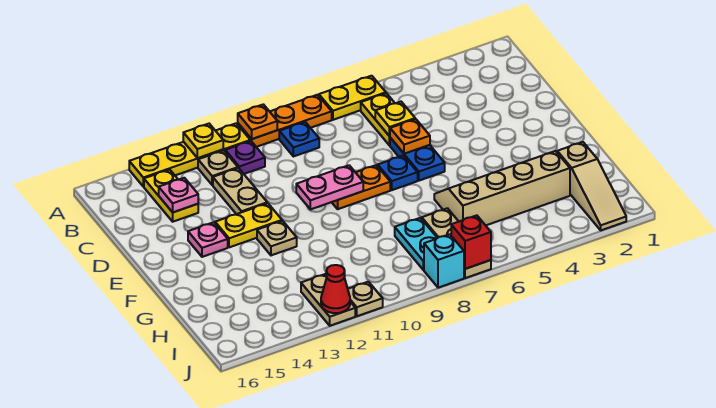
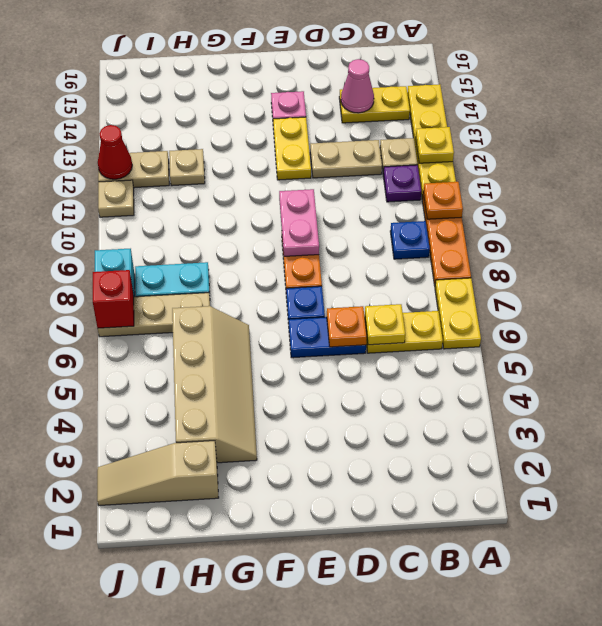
pink plate C14 level 2 -> pink cone C14 level 2
tan plate F12 level 1 -> tan plate H12 level 1

